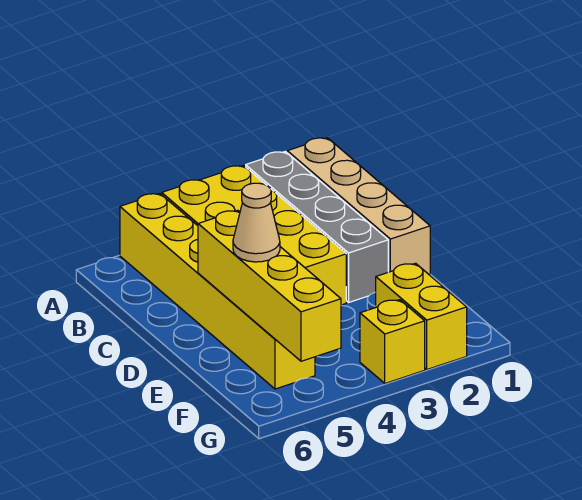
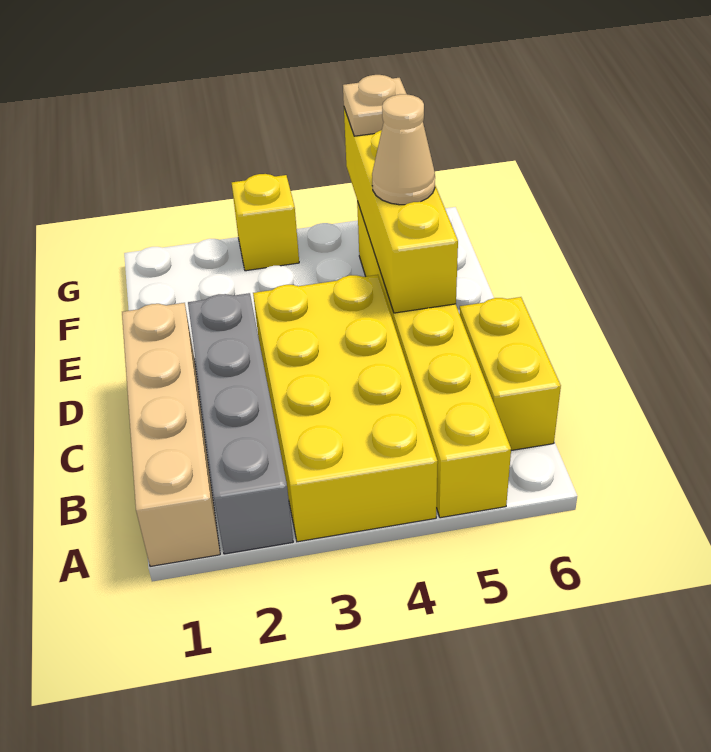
yellow brick F2:G2 level 1 -> yellow brick B6:C6 level 1
none -> tan plate G5 level 3

